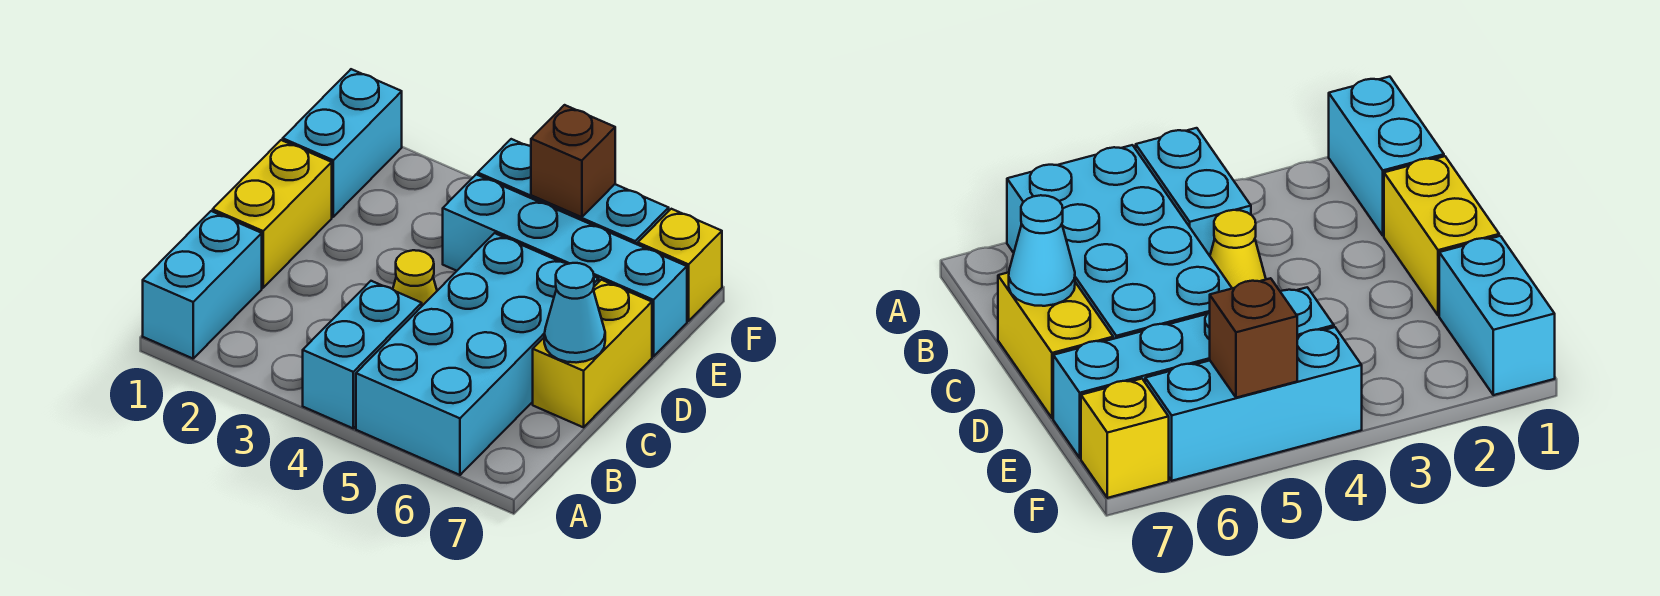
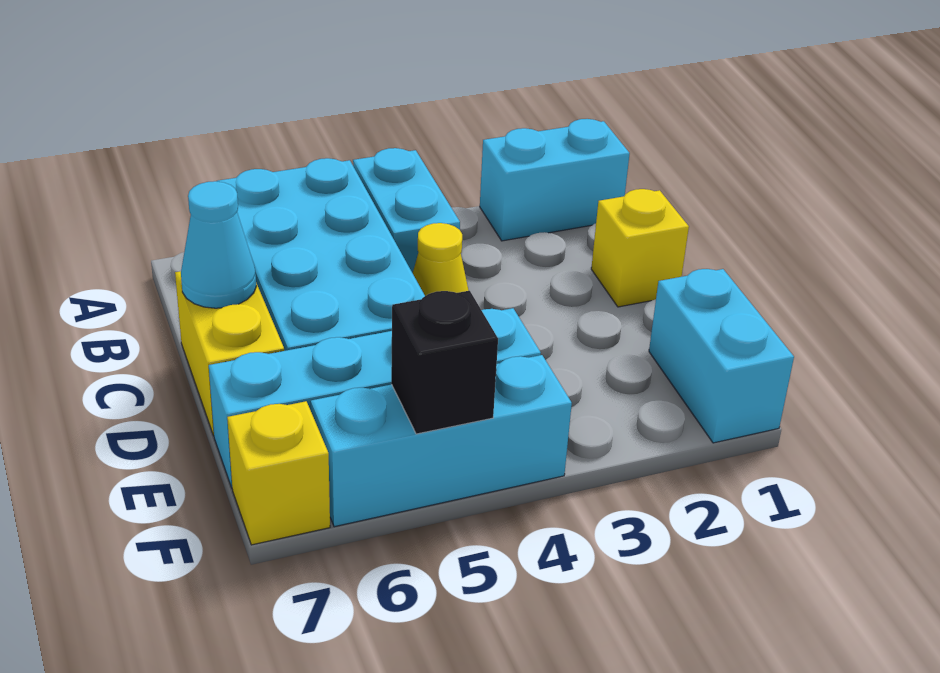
cyan brick A1:B1 level 1 -> cyan brick A1:A2 level 1
yellow brick C1:D1 level 1 -> yellow brick C1 level 1
brown brick F5 level 2 -> black brick F5 level 2

